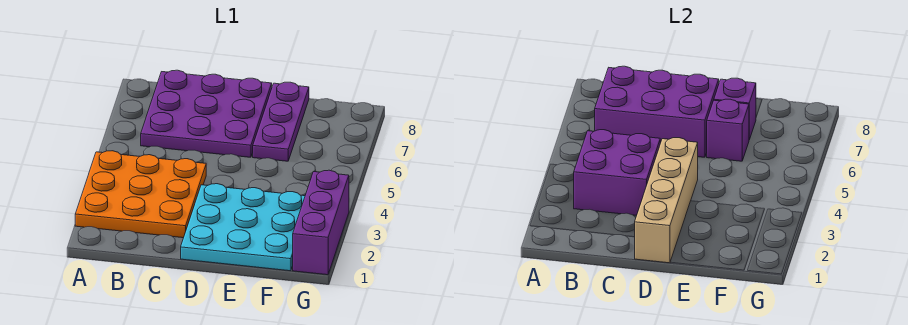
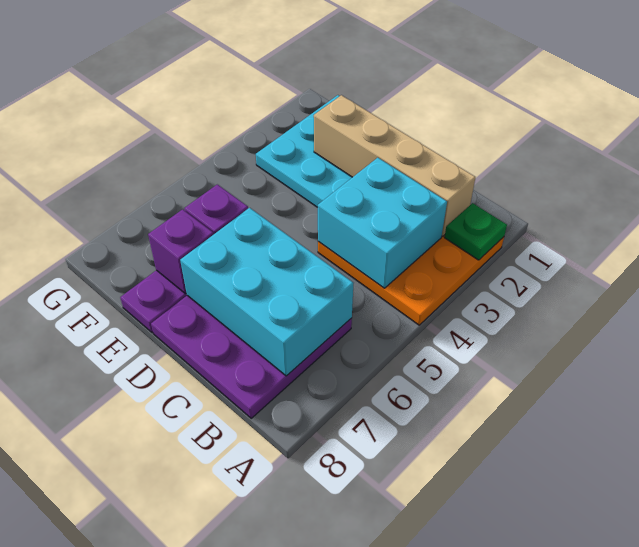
none -> green plate A2 level 2
purple brick B3:C4 level 2 -> cyan brick B3:C4 level 2
purple brick B6:D7 level 2 -> cyan brick B6:D7 level 2
tan brick D1:D4 level 2 -> tan brick B2:E2 level 2
purple brick G1:G3 level 1 -> none

